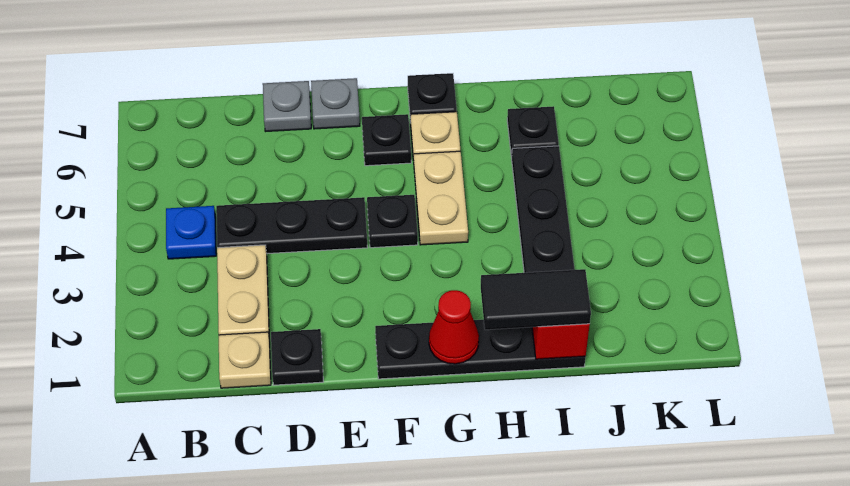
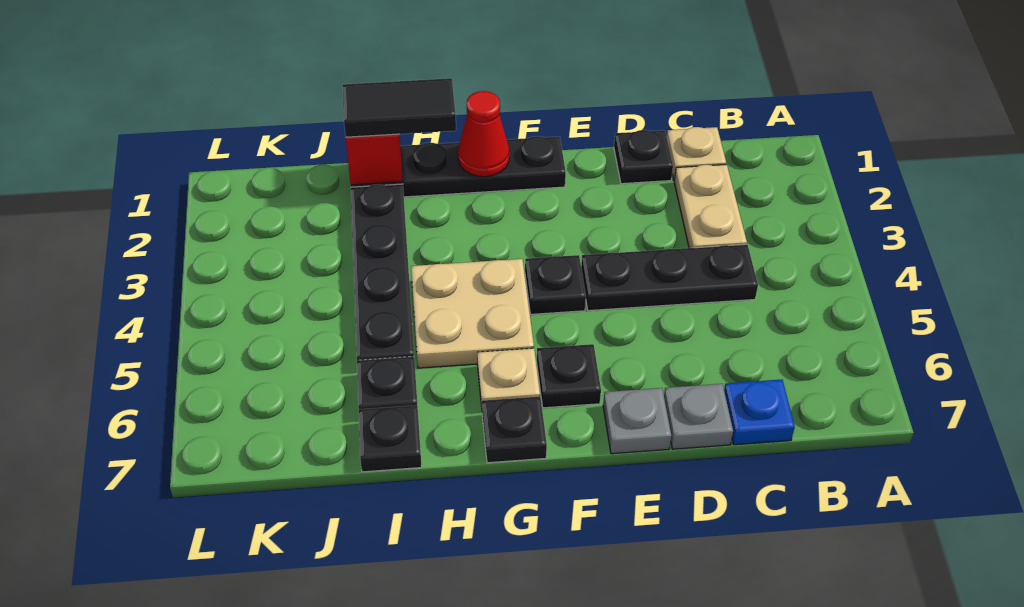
blue plate B4 level 1 -> blue plate C7 level 1
tan plate G4:G5 level 1 -> tan plate G4:H5 level 1
none -> black plate I7 level 1

